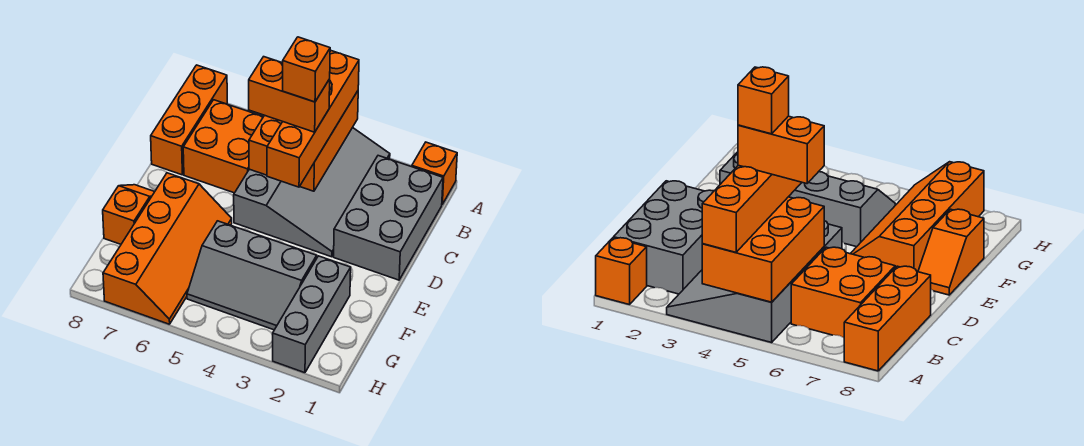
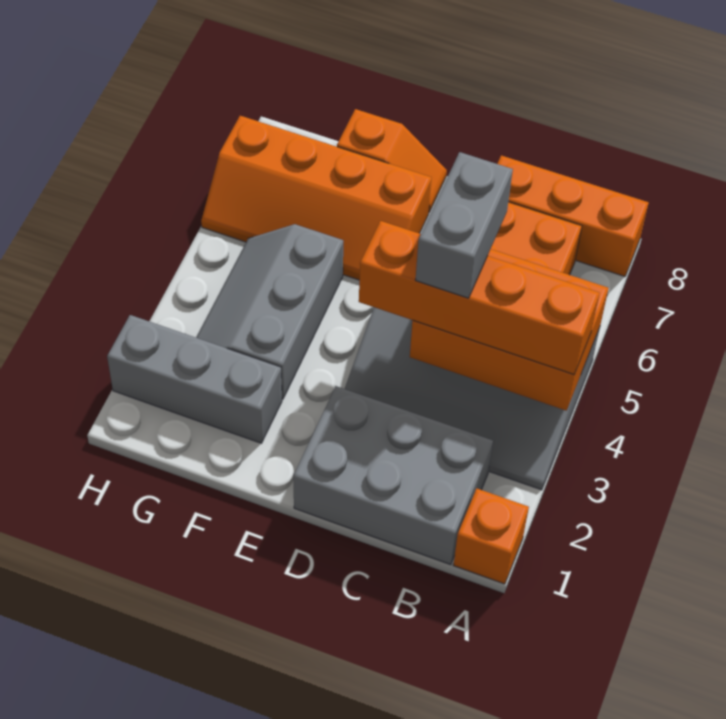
orange brick C4:C5 level 4 -> grey brick C4:C5 level 4
orange brick C4 level 5 -> none

